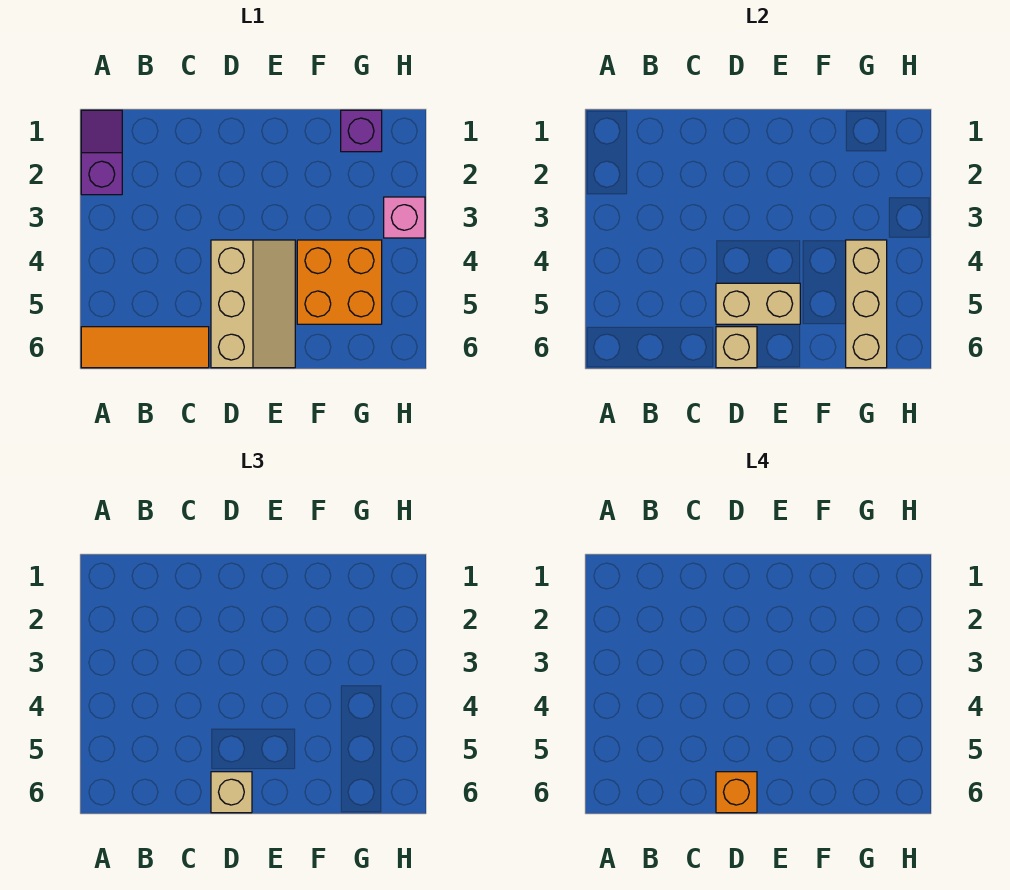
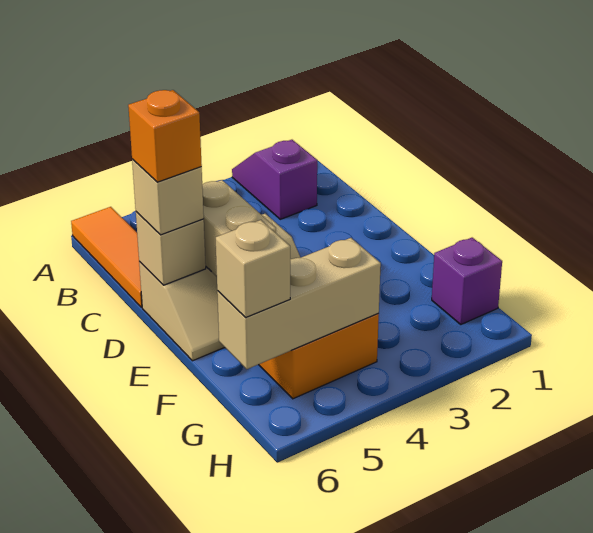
purple slope A1:A2 level 1 top 2 -> purple slope A2:B2 level 1 top B
none -> tan brick G6 level 3
pink brick H3 level 1 -> none

